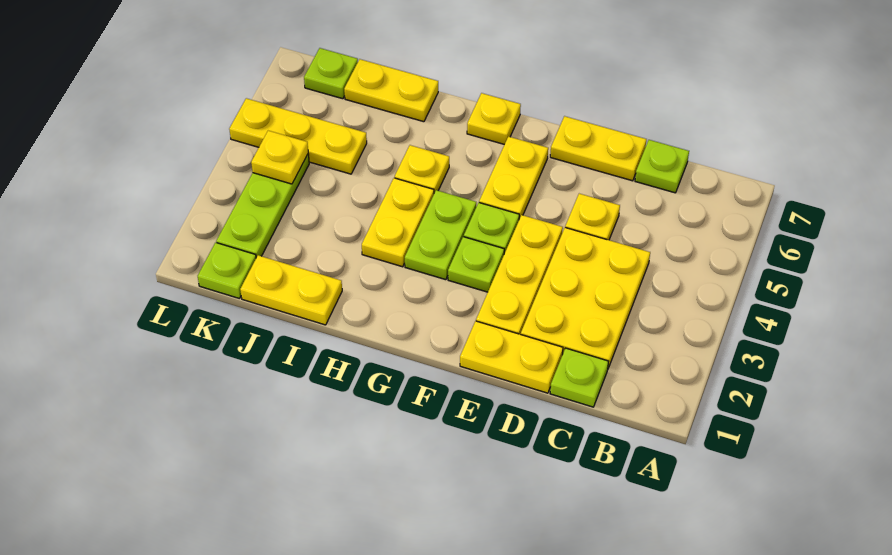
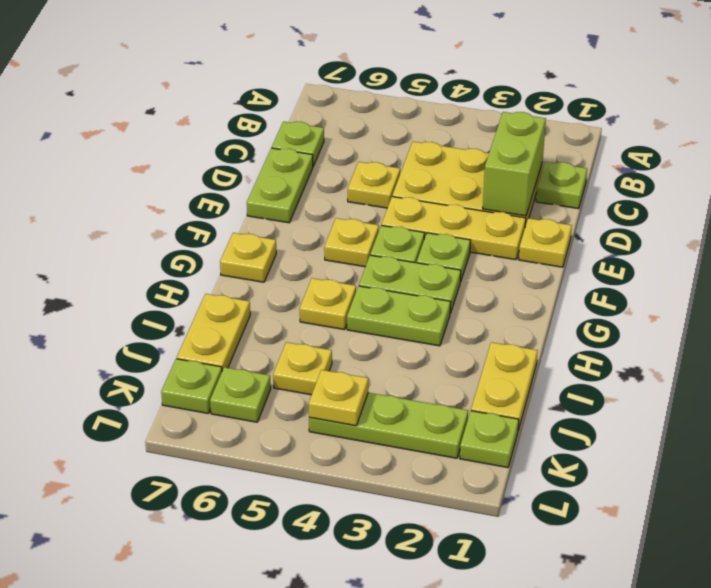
none -> lime brick C2:D2 level 2
yellow plate D1:E1 level 1 -> yellow plate E1 level 1
yellow plate D7:E7 level 1 -> lime plate D7:E7 level 1
yellow plate F5:F6 level 1 -> yellow plate F5 level 1
yellow plate H3:H4 level 1 -> lime plate H3:H4 level 1
yellow plate J5:L5 level 1 -> yellow plate J5 level 1
none -> lime plate K6 level 1

